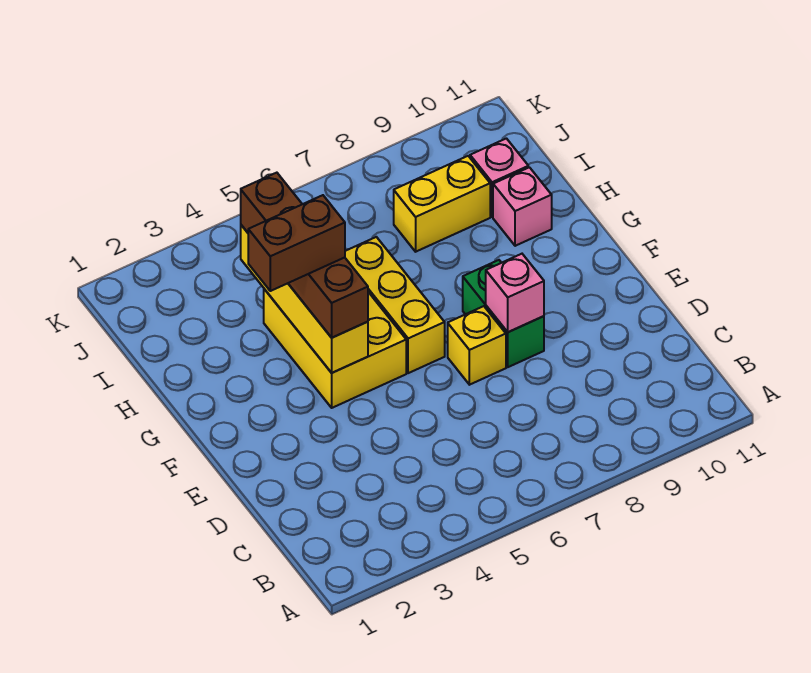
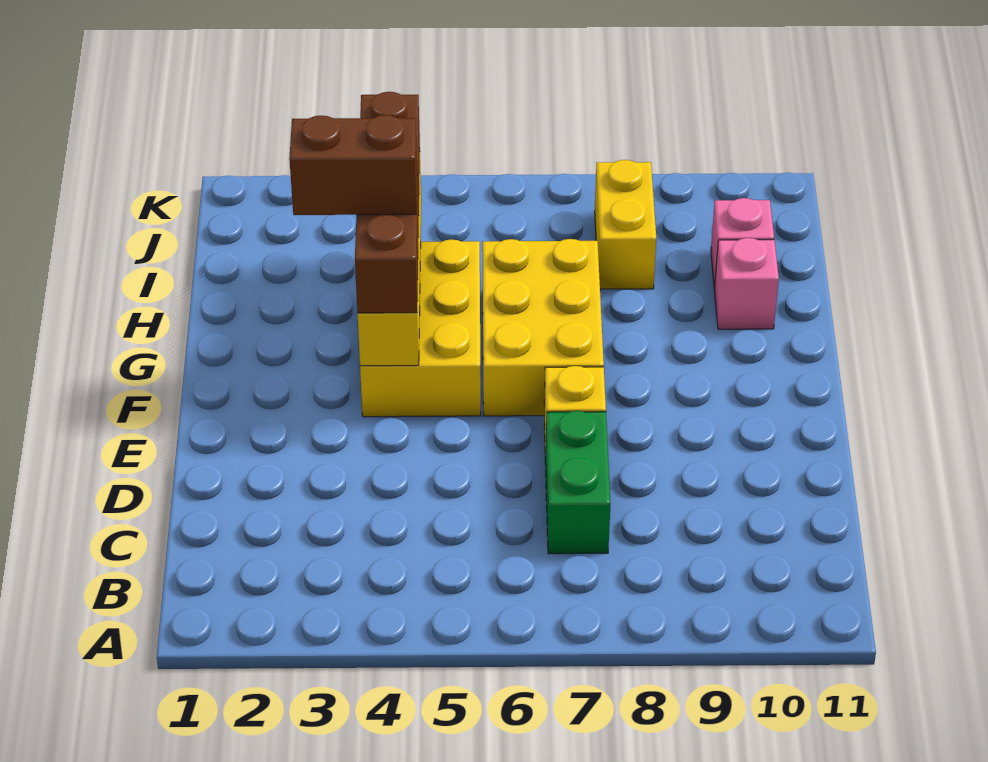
green brick E8:F8 level 1 -> green brick C7:D7 level 1
pink brick E8 level 2 -> none
yellow brick F6:H6 level 1 -> yellow brick F6:H7 level 1
yellow brick I8:I9 level 1 -> yellow brick I8:J8 level 1

